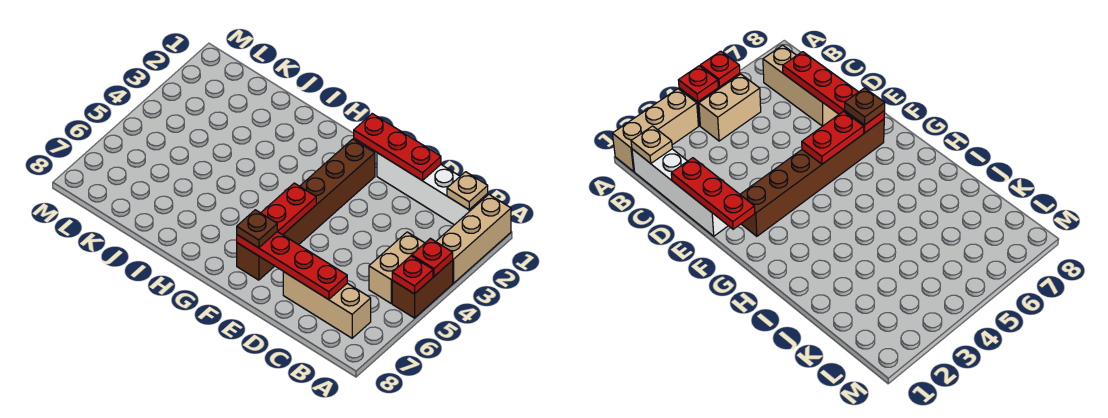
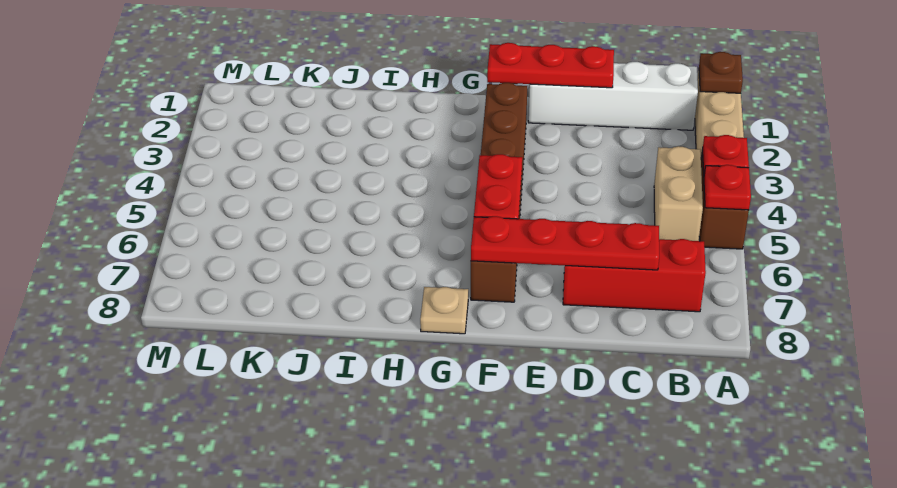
tan plate B1 level 2 -> tan plate G8 level 1
tan brick B7:D7 level 1 -> red brick B7:D7 level 1
brown plate F7 level 3 -> brown plate A1 level 2

